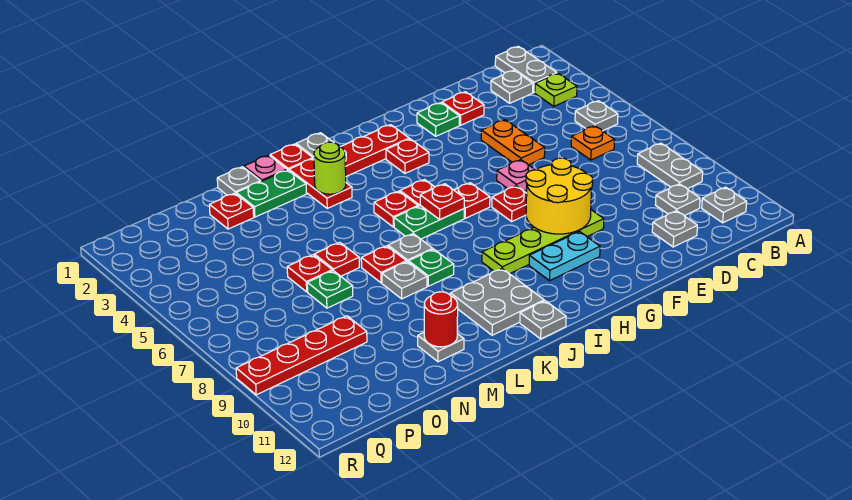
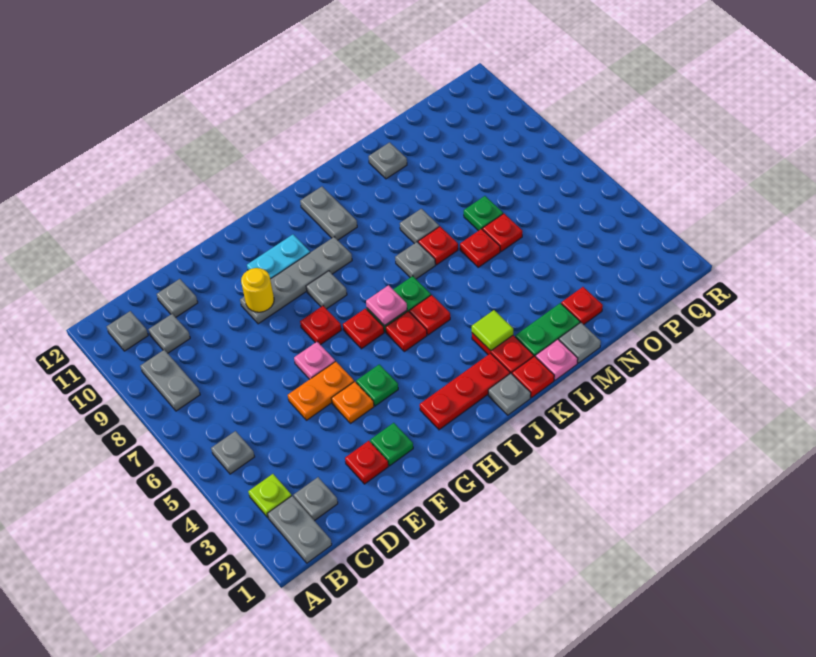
orange plate C6 level 1 -> orange plate F4 level 1
orange plate E4:E5 level 1 -> orange plate E5:F5 level 1
yellow round brick F8:G9 level 2 -> yellow round brick F9 level 2
lime plate F9:I9 level 1 -> grey plate F9:I9 level 1
red plate H3 level 1 -> none
red plate I6 level 2 -> pink plate I6 level 2
grey plate J10:K11 level 1 -> grey plate J10:J11 level 1
grey plate J12 level 1 -> grey plate H8 level 1
lime round brick K3 level 2 -> lime tile K3 level 2
green plate K8 level 1 -> green plate G4 level 1
red round brick M11 level 2 -> none
red plate O9:R9 level 1 -> none

